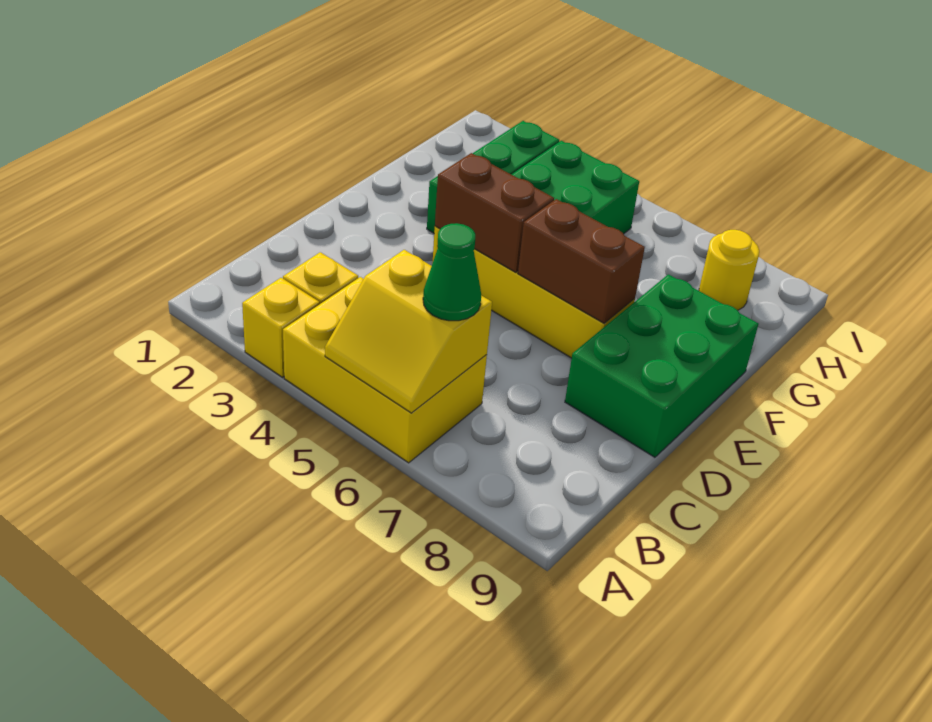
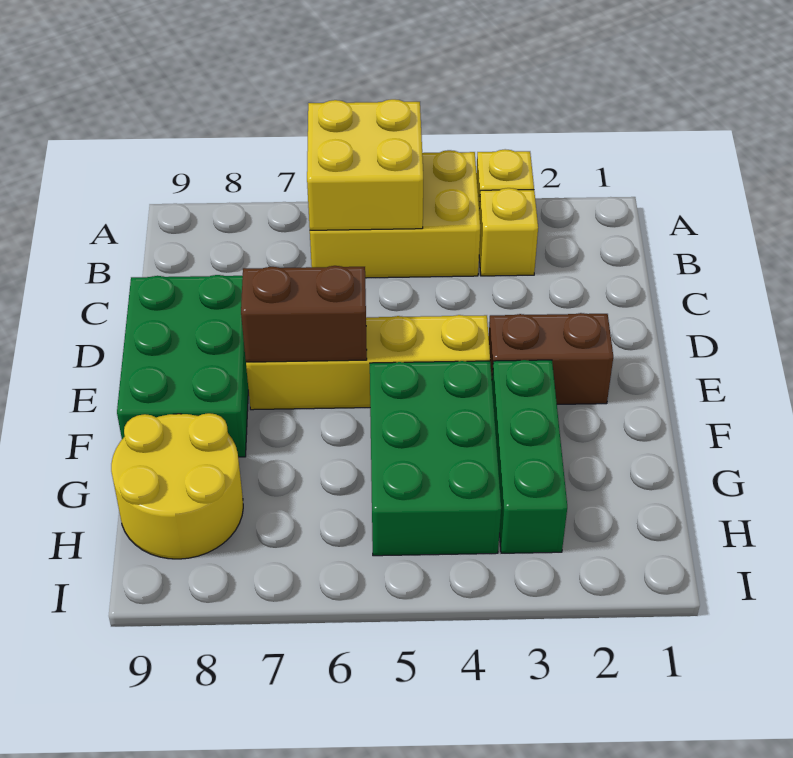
yellow slope A5:B6 level 2 top B -> yellow brick A5:B6 level 2
green cone B6 level 3 -> none
brown brick E4:E5 level 2 -> brown brick E2:E3 level 1
yellow round brick H8 level 1 -> yellow round brick G8:H9 level 1

